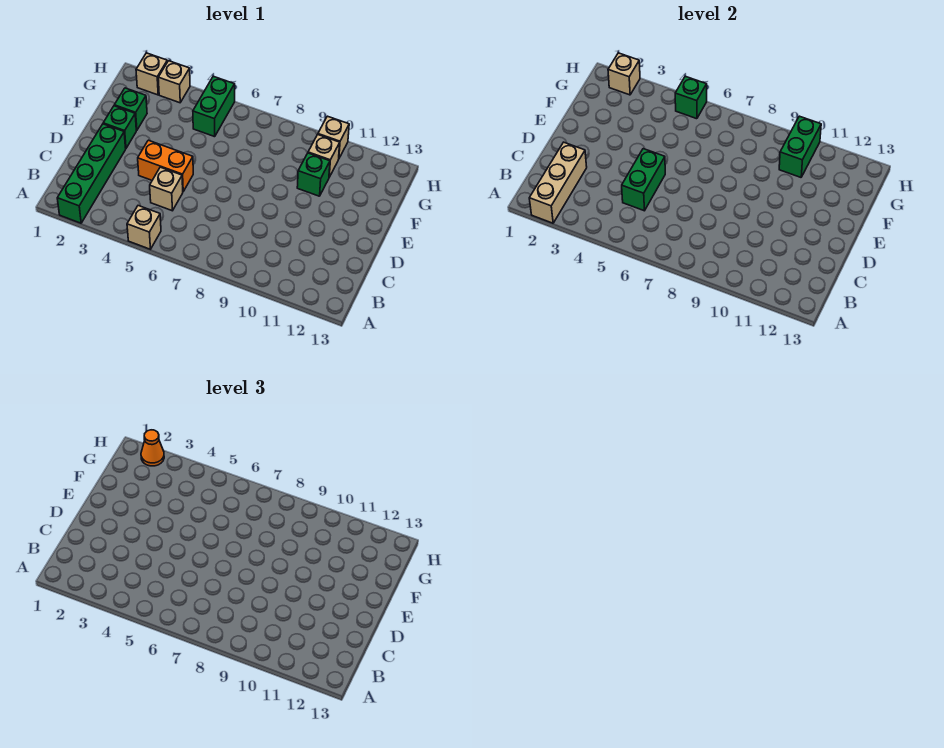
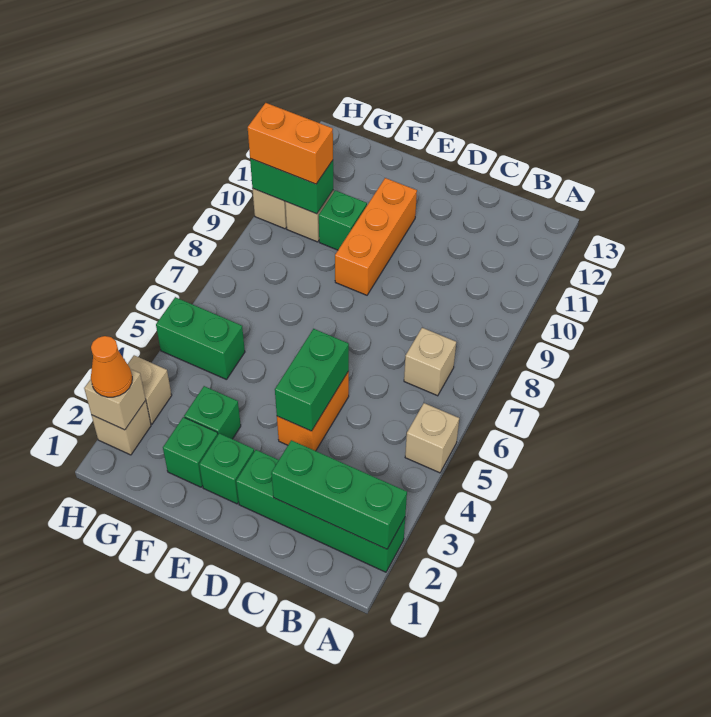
tan brick A2:C2 level 2 -> green brick A2:C2 level 2
tan brick C5 level 1 -> tan brick B7 level 1
green brick C5:D5 level 2 -> green brick D4:D5 level 2
none -> orange brick E9:E11 level 1
none -> orange brick G10:H10 level 3
green brick H5 level 2 -> green brick F3 level 1

